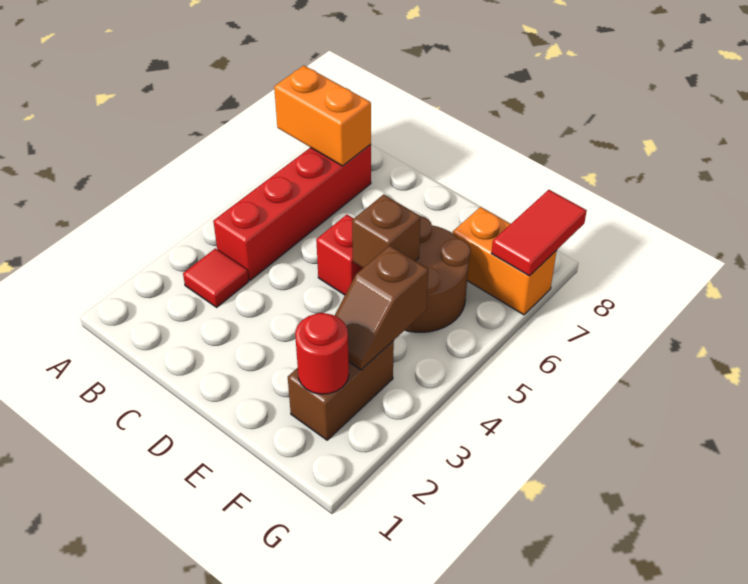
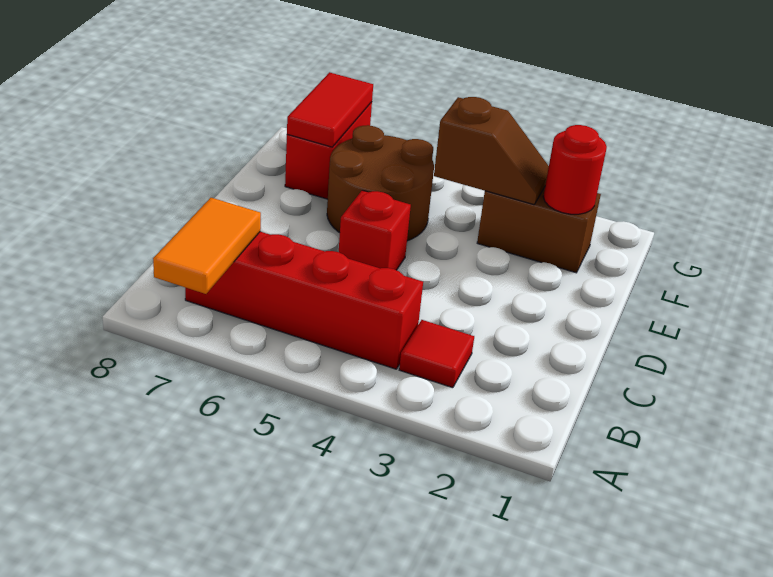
orange brick A7:B7 level 2 -> orange tile A7:B7 level 2
brown brick E5 level 2 -> none
orange brick F7:G7 level 1 -> red brick F7:G7 level 1
red tile G7:G8 level 2 -> red tile F7:G7 level 2

